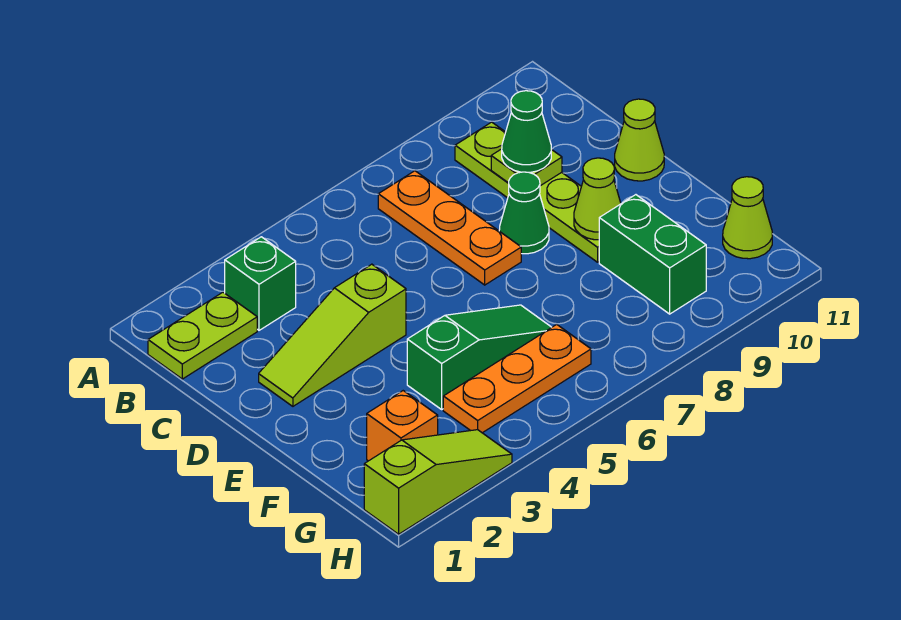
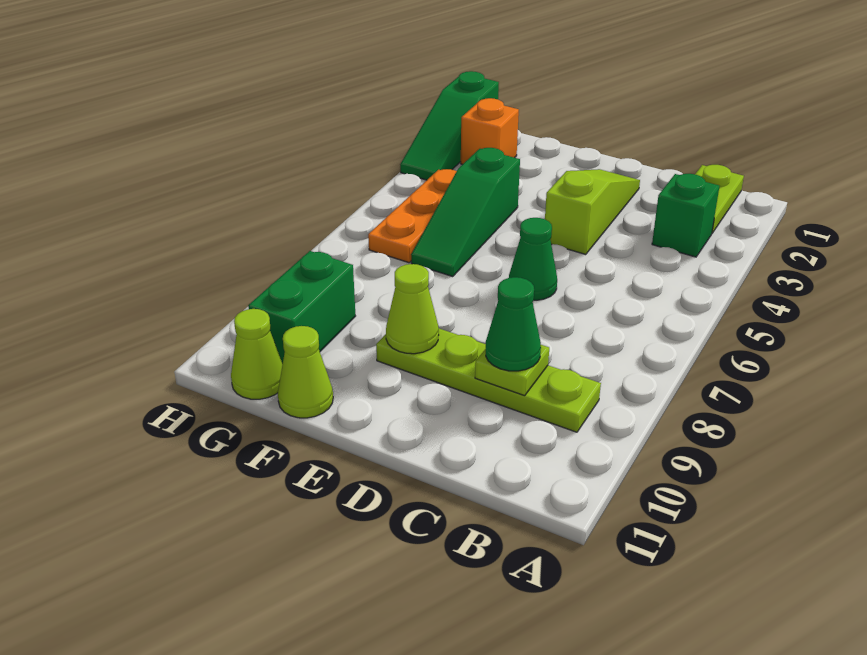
orange plate B7:D7 level 1 -> none
green cone D8 level 1 -> green cone D6 level 1
lime cone D11 level 1 -> lime cone F11 level 1
green brick F9:G9 level 1 -> green brick G9:G10 level 1
lime slope H1:H3 level 1 top 1 -> green slope H1:H3 level 1 top 1

